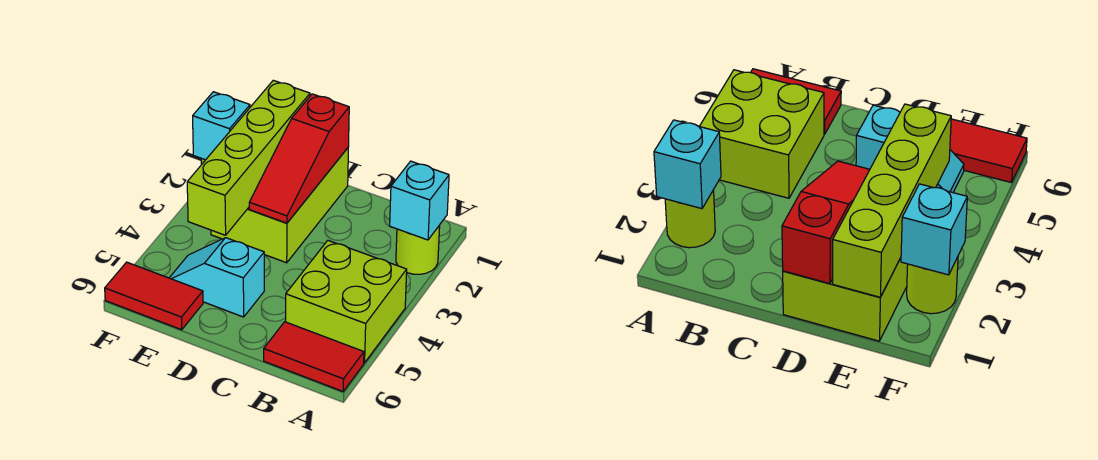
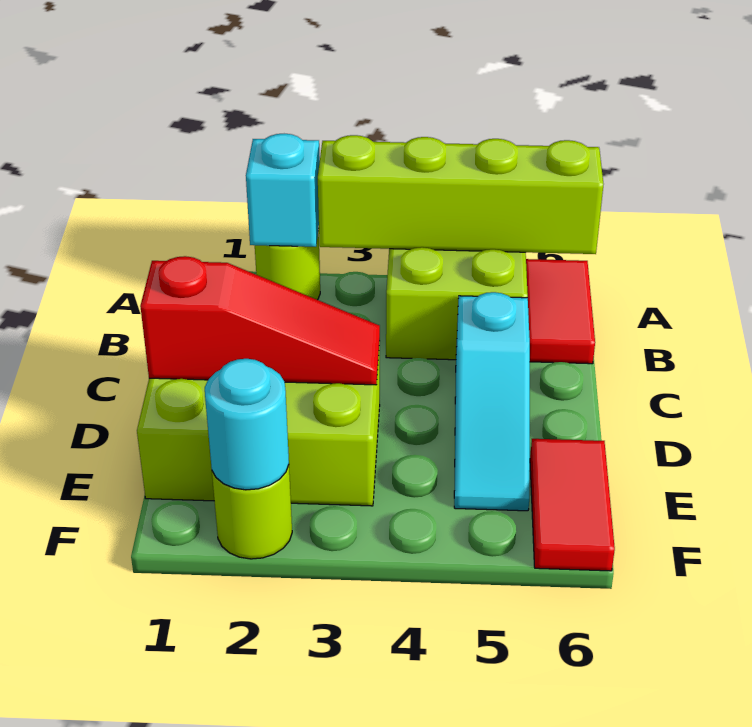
cyan slope D5:E5 level 1 top D -> cyan slope C5:E5 level 1 top C
lime brick E1:E4 level 2 -> lime brick A3:A6 level 2
cyan brick F2 level 2 -> cyan round brick F2 level 2

